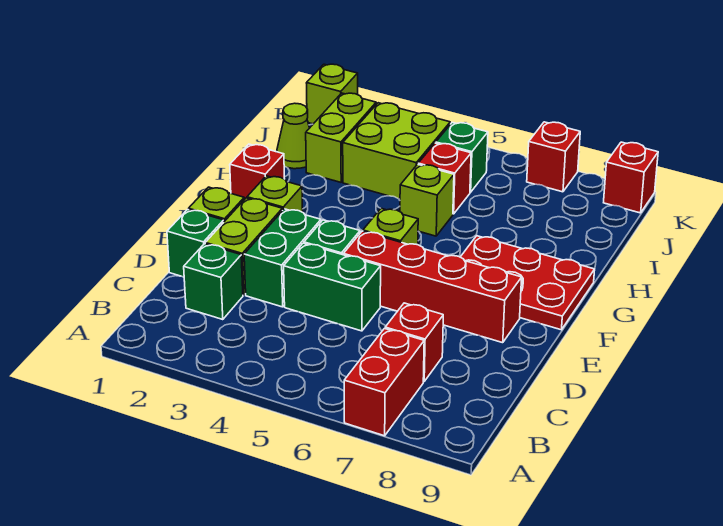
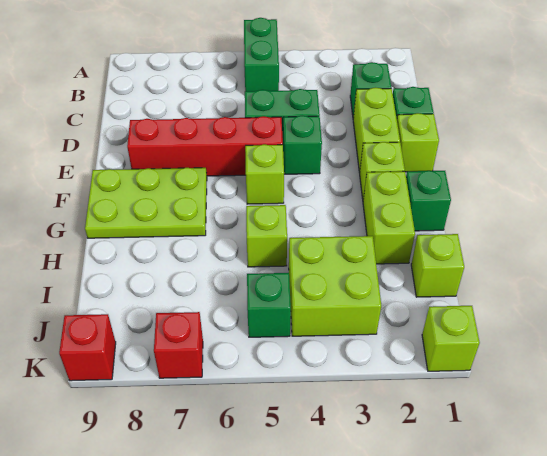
red brick A7:B7 level 1 -> none
red brick C7 level 1 -> none
green brick D3:E3 level 1 -> green brick A5:B5 level 1
red plate F7:G9 level 1 -> lime plate F7:G9 level 1
red brick G1 level 1 -> green brick G1 level 1
lime cone I1 level 1 -> lime brick I1 level 1
lime brick I2:J2 level 1 -> lime brick G2:H2 level 1
red brick I5 level 1 -> none

